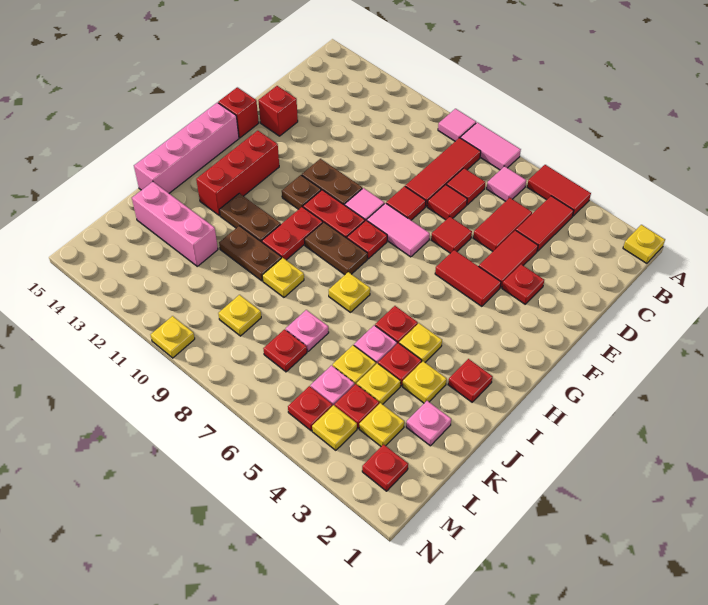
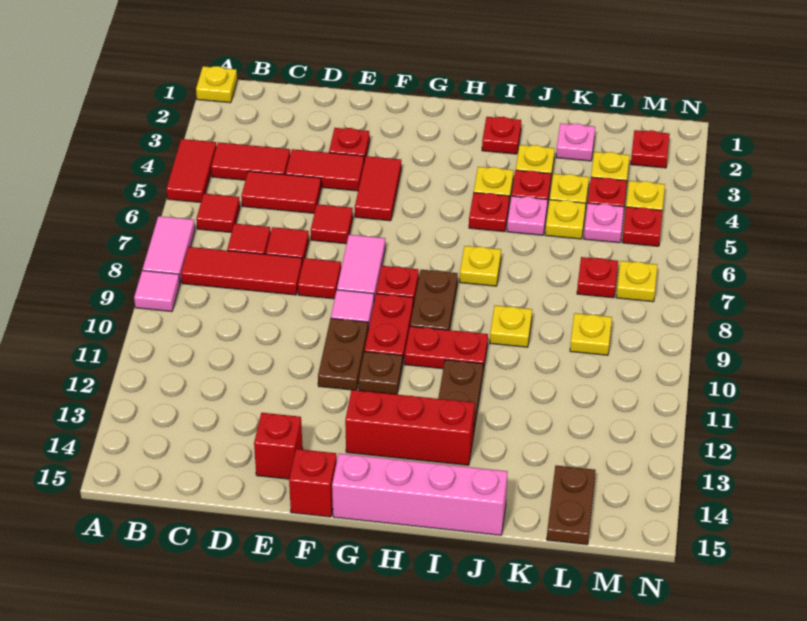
pink tile B6 level 1 -> red tile B6 level 1
brown plate J10:J11 level 1 -> brown plate L14:L15 level 1
pink plate K7 level 1 -> none
pink brick K12:K14 level 1 -> none
yellow plate N10 level 1 -> yellow plate M7 level 1

